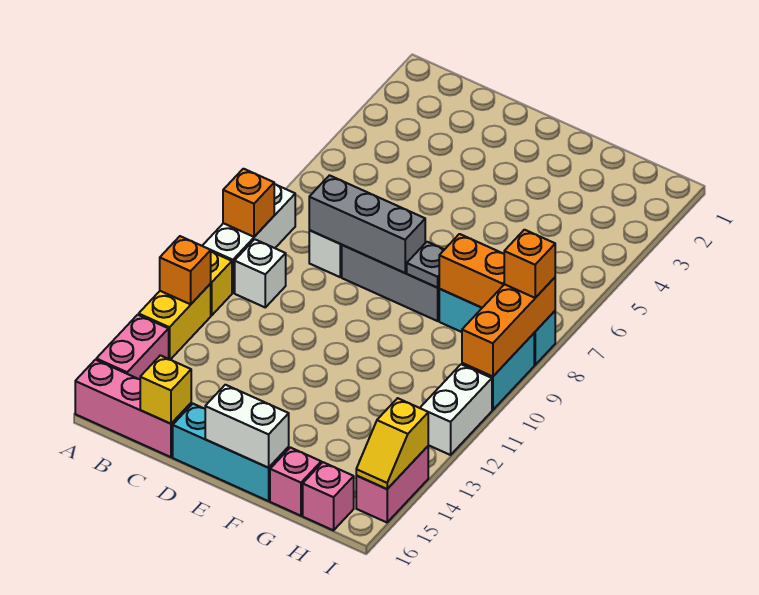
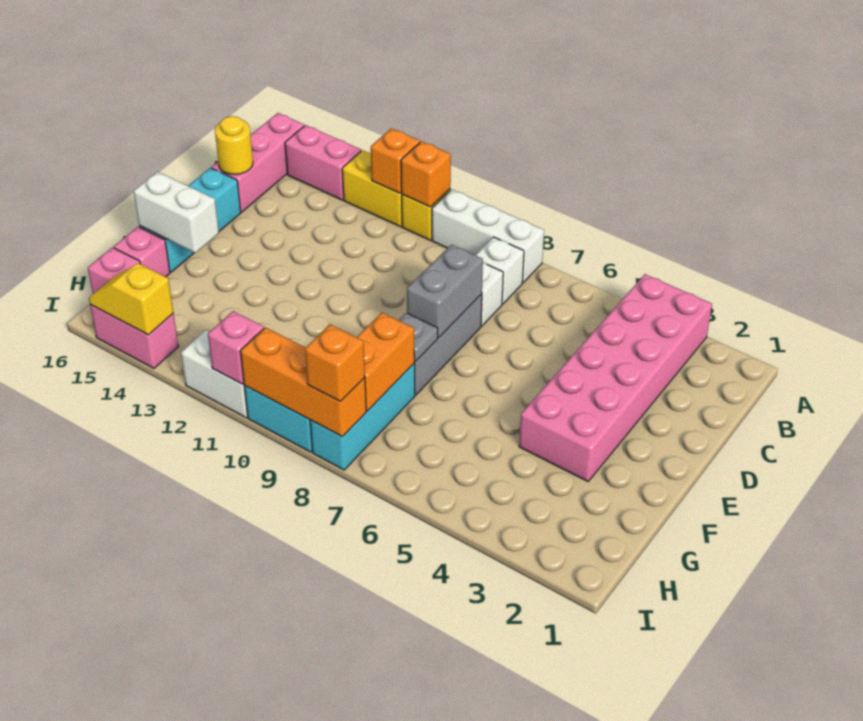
none -> pink brick A3:F4 level 1
orange brick A9 level 2 -> orange brick A11 level 2
white brick B10 level 1 -> white brick B8 level 1
grey brick C8:E8 level 2 -> grey brick D8:E8 level 2
yellow brick C16 level 2 -> yellow round brick C16 level 2
white brick E16:F16 level 2 -> white brick F15:F16 level 2
none -> pink brick I11 level 2

